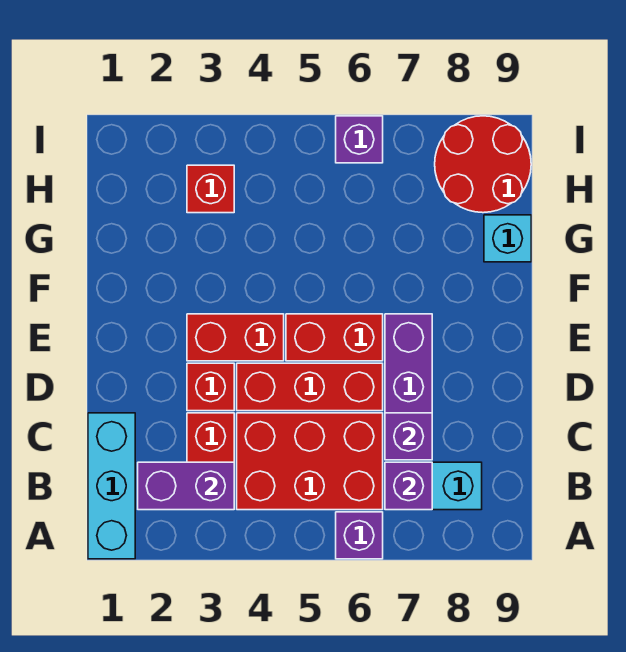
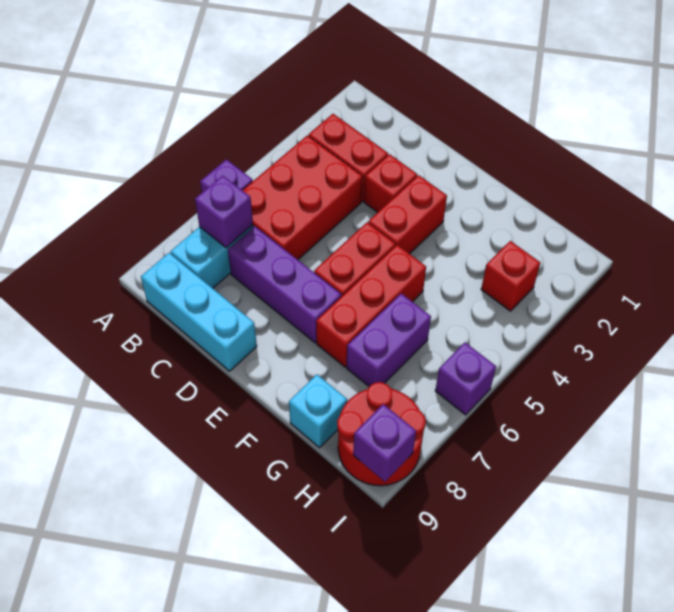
cyan brick A1:C1 level 1 -> cyan brick B9:D9 level 1
purple brick B2:B3 level 2 -> purple brick G6:G7 level 1
purple brick C7 level 2 -> purple brick I9 level 2
red brick D4:D6 level 1 -> red brick F5:F7 level 1

